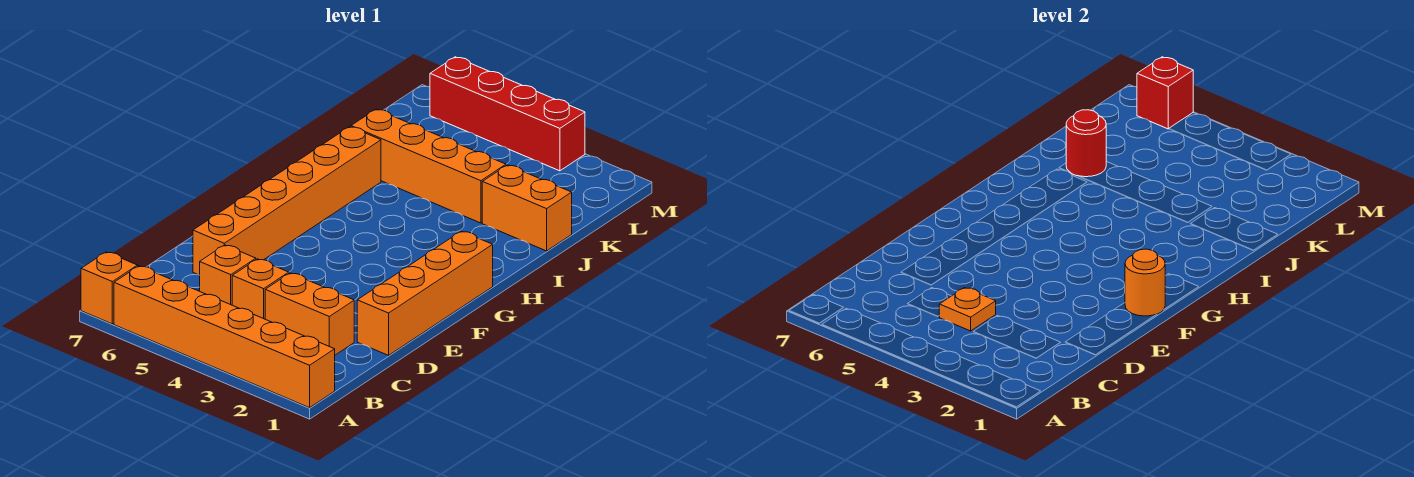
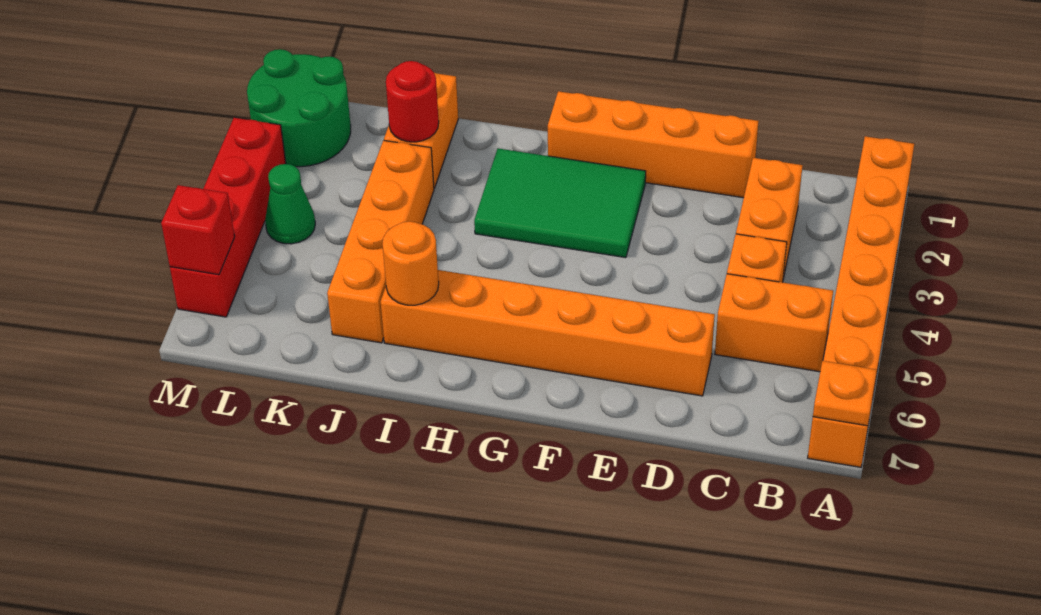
orange plate C4 level 2 -> orange plate A7 level 2
orange brick C5 level 1 -> orange brick B5:C5 level 1
orange round brick F1 level 2 -> orange round brick I6 level 2
none -> green tile F2:H3 level 1
red round brick J6 level 2 -> red round brick J2 level 2
none -> green round brick L1:M2 level 1
none -> green cone L4 level 1

